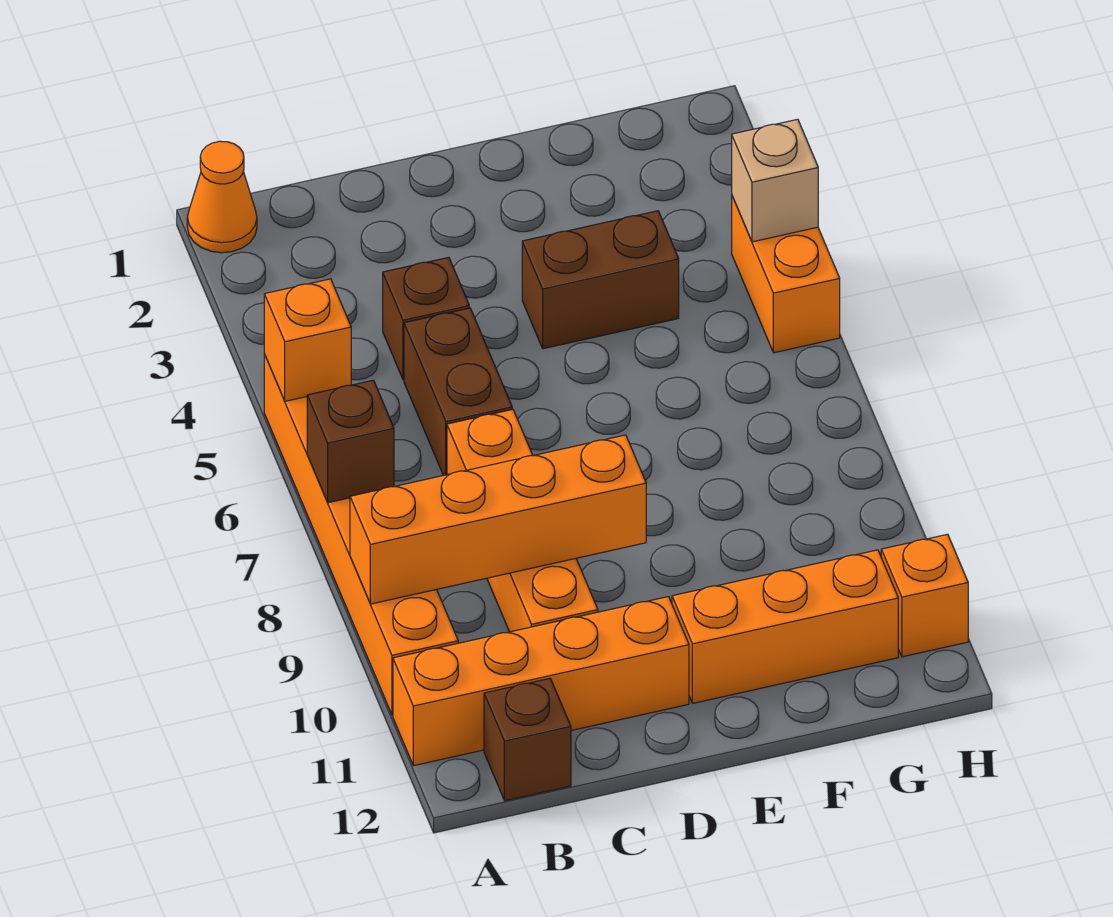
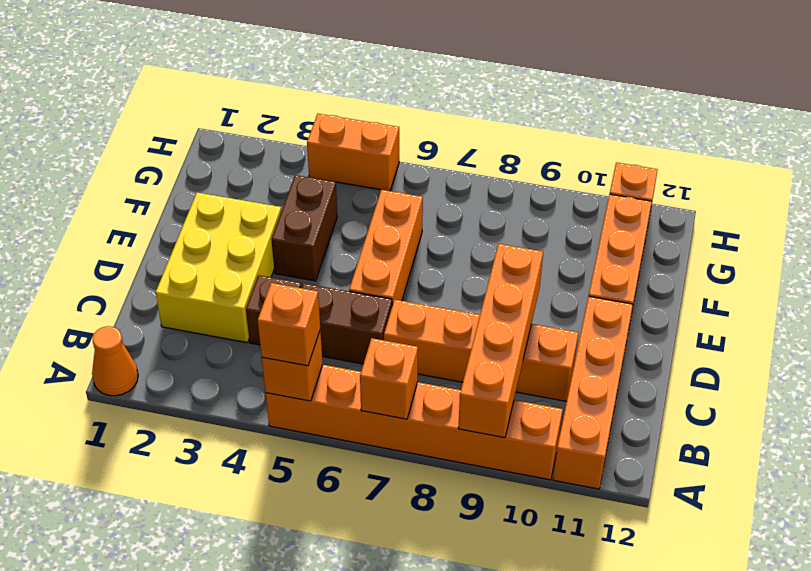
none -> orange brick A5 level 3
brown brick A7 level 2 -> orange brick A7 level 2
brown brick B12 level 1 -> none
none -> yellow brick C2:E3 level 1
none -> orange brick D6:F6 level 1
tan brick H4 level 2 -> none

